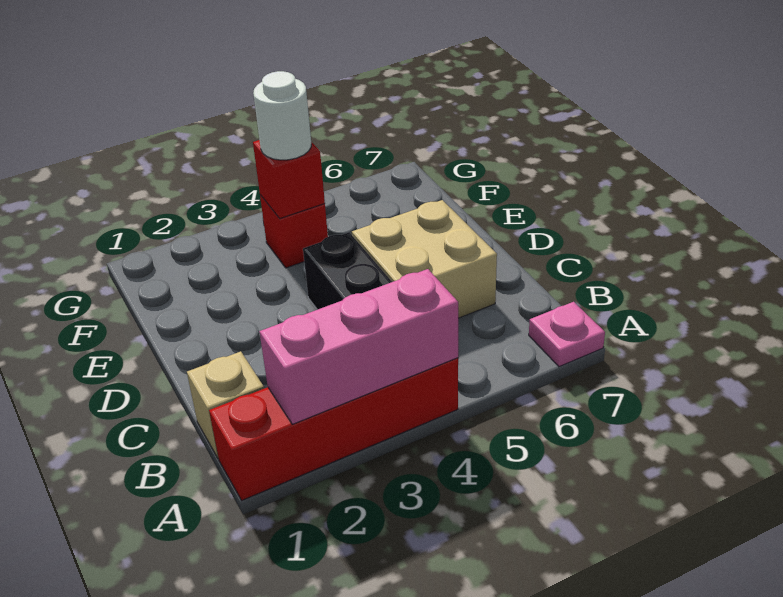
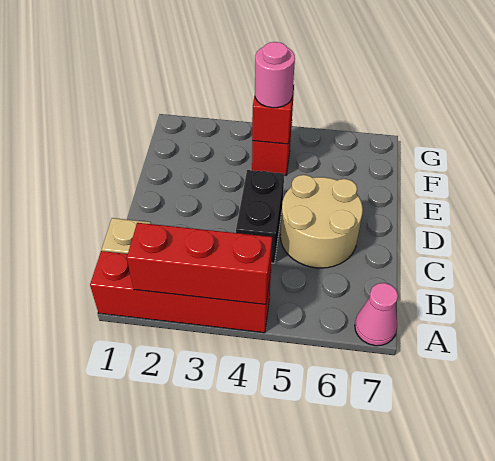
pink brick A2:A4 level 2 -> red brick A2:A4 level 2
pink plate A7 level 1 -> pink cone A7 level 1
tan brick C5:D6 level 1 -> tan round brick C5:D6 level 1
white round brick F4 level 3 -> pink round brick F4 level 3

